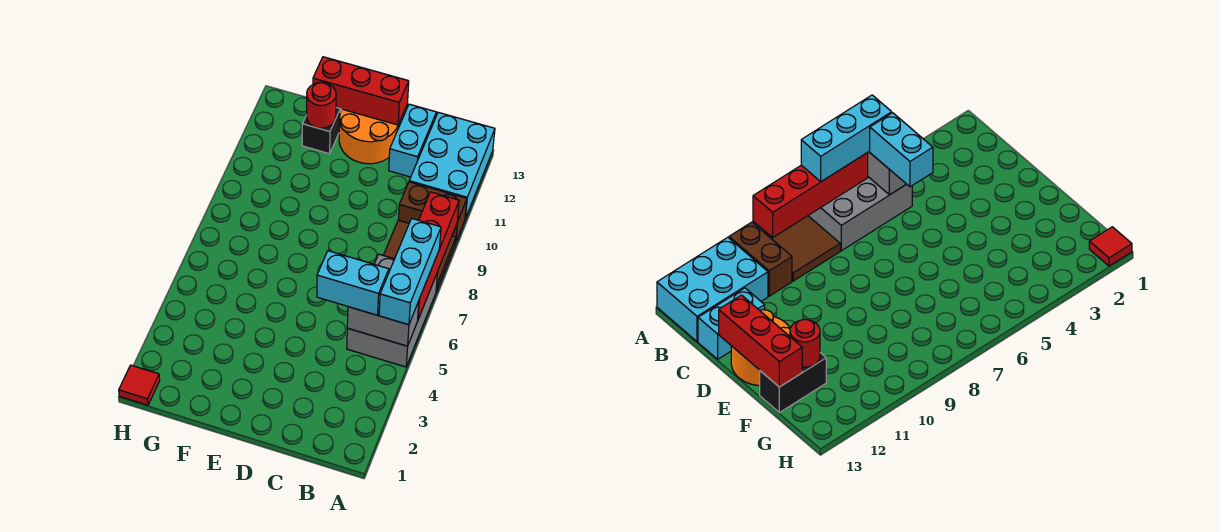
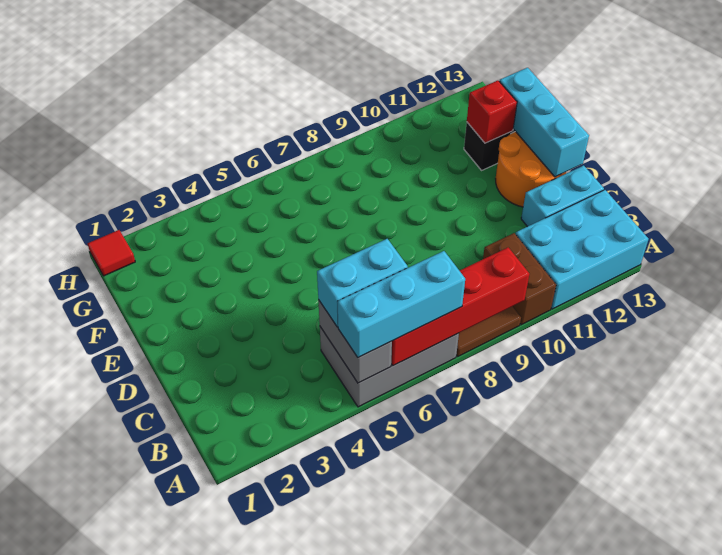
cyan brick B5:C5 level 3 -> cyan brick B5:B6 level 3
red brick D13:F13 level 2 -> cyan brick D13:F13 level 2
red round brick F12 level 2 -> red brick F12 level 2

